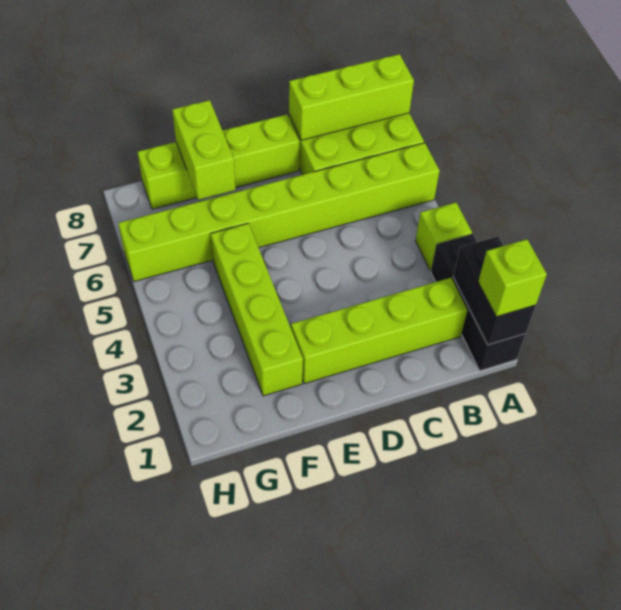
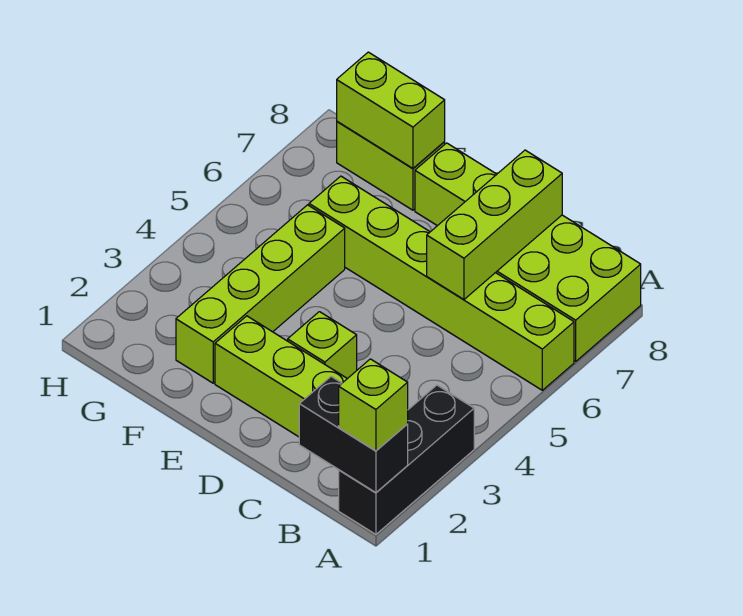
black brick A1:A2 level 2 -> black brick A1:B1 level 2
lime brick A4 level 1 -> lime brick D3 level 1
lime brick A6:H6 level 1 -> lime brick A6:F6 level 1
lime brick A8:C8 level 2 -> lime brick C6:C8 level 2
lime brick F7:F8 level 2 -> lime brick F8:G8 level 2

